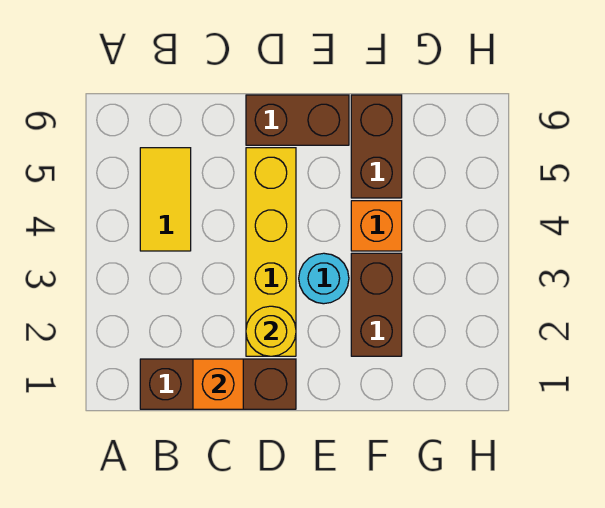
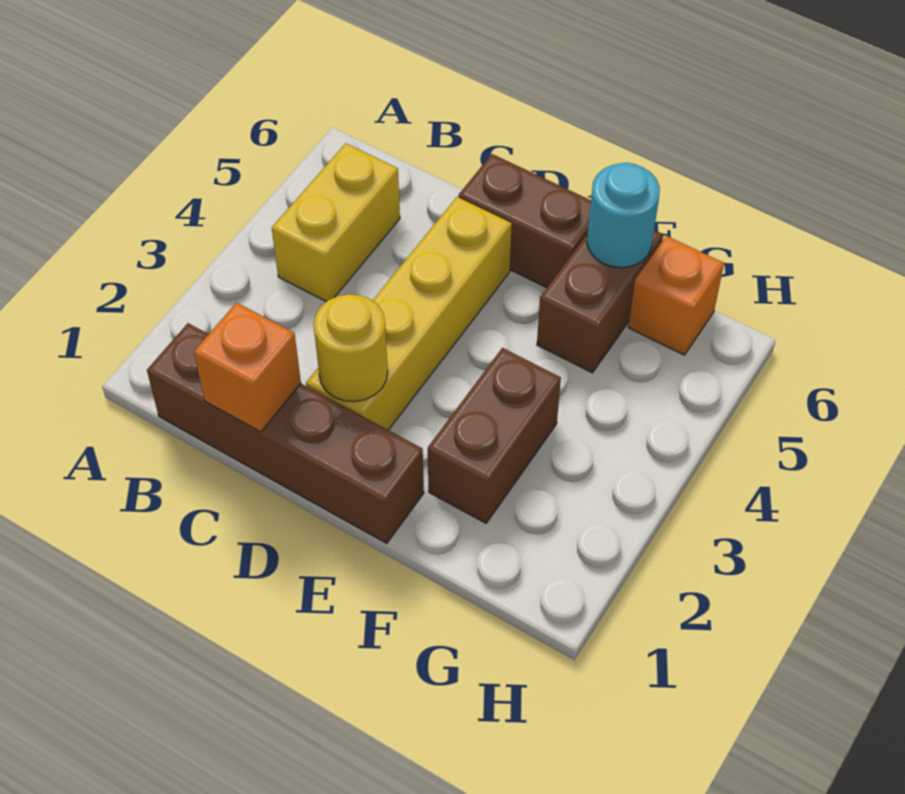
brown brick B1:D1 level 1 -> brown brick B1:E1 level 1
yellow tile B4:B5 level 1 -> yellow brick B4:B5 level 1
cyan round brick E3 level 1 -> cyan round brick F6 level 2
orange brick F4 level 1 -> orange brick G6 level 1

